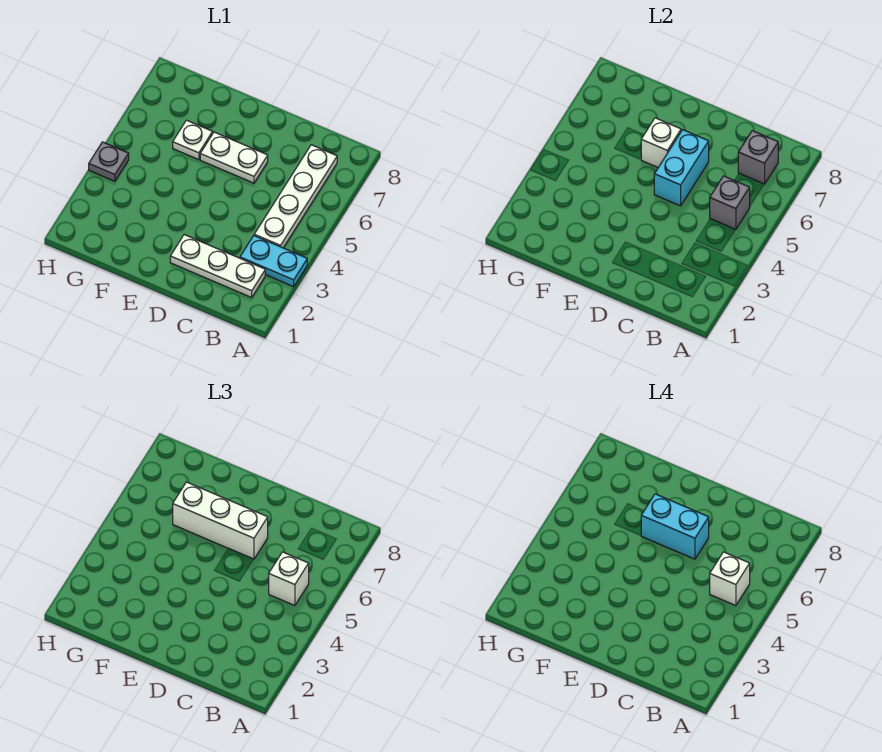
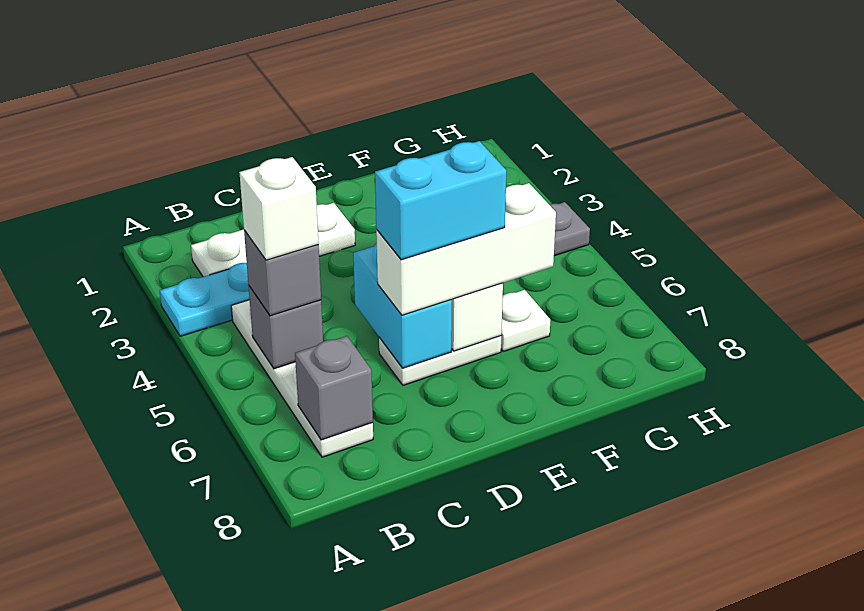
white brick B5 level 3 -> grey brick B5 level 3

